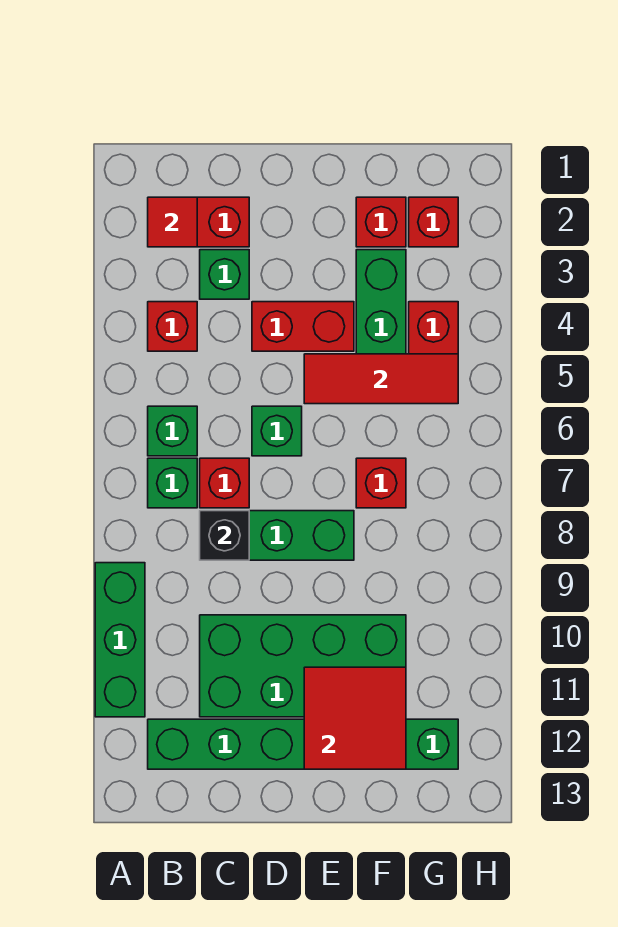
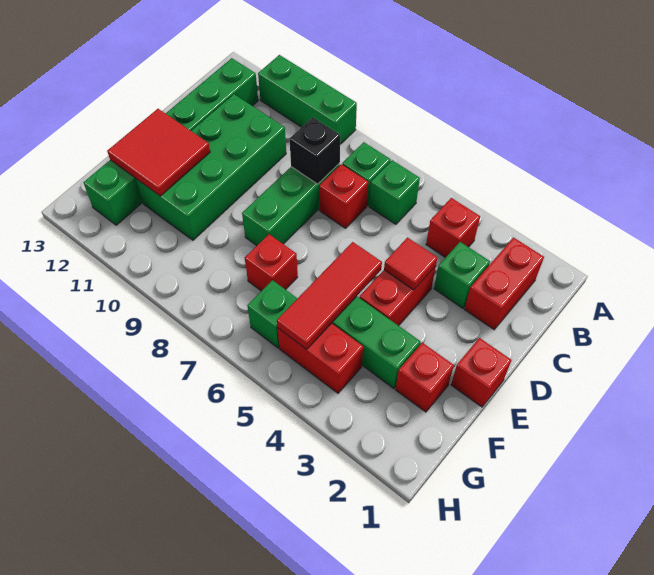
red tile B2 level 2 -> red tile D4 level 2
green brick D6 level 1 -> green brick G6 level 1
red brick G2 level 1 -> red brick E1 level 1

